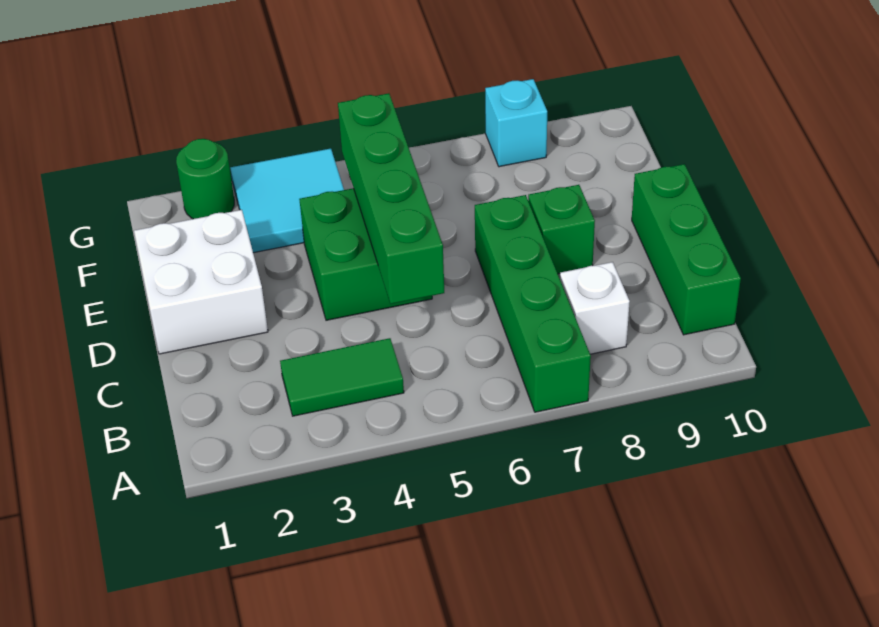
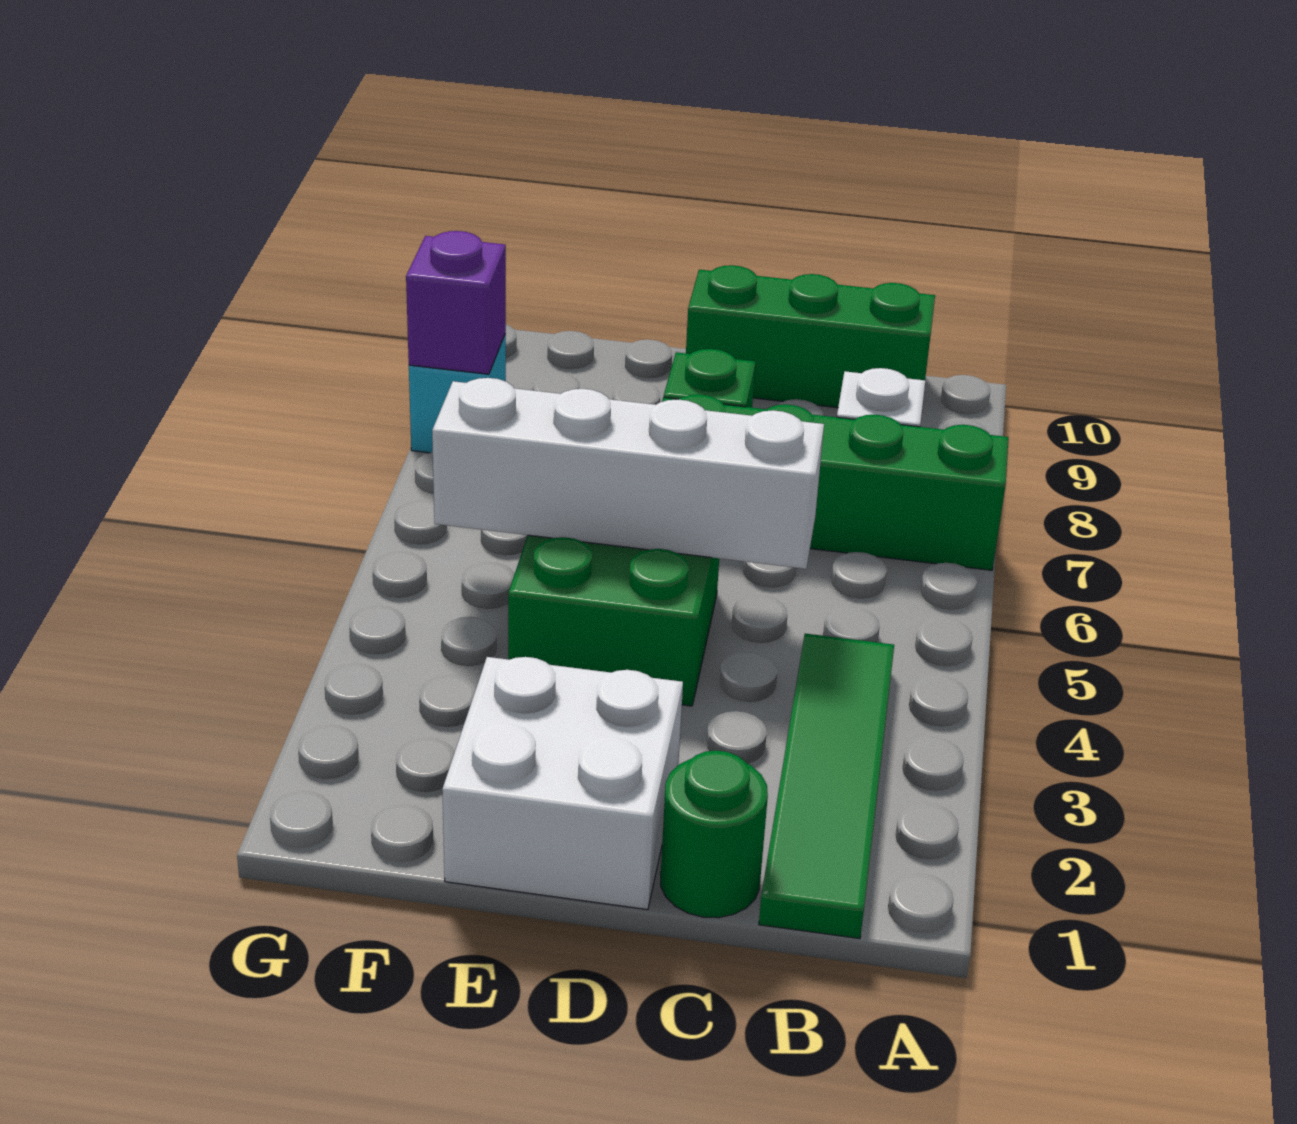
green tile B3:B4 level 1 -> green tile B1:B4 level 1
green brick C5:F5 level 2 -> white brick C5:F5 level 2
cyan tile F3:G4 level 1 -> none
green round brick G2 level 1 -> green round brick C1 level 1
none -> purple brick G8 level 2

